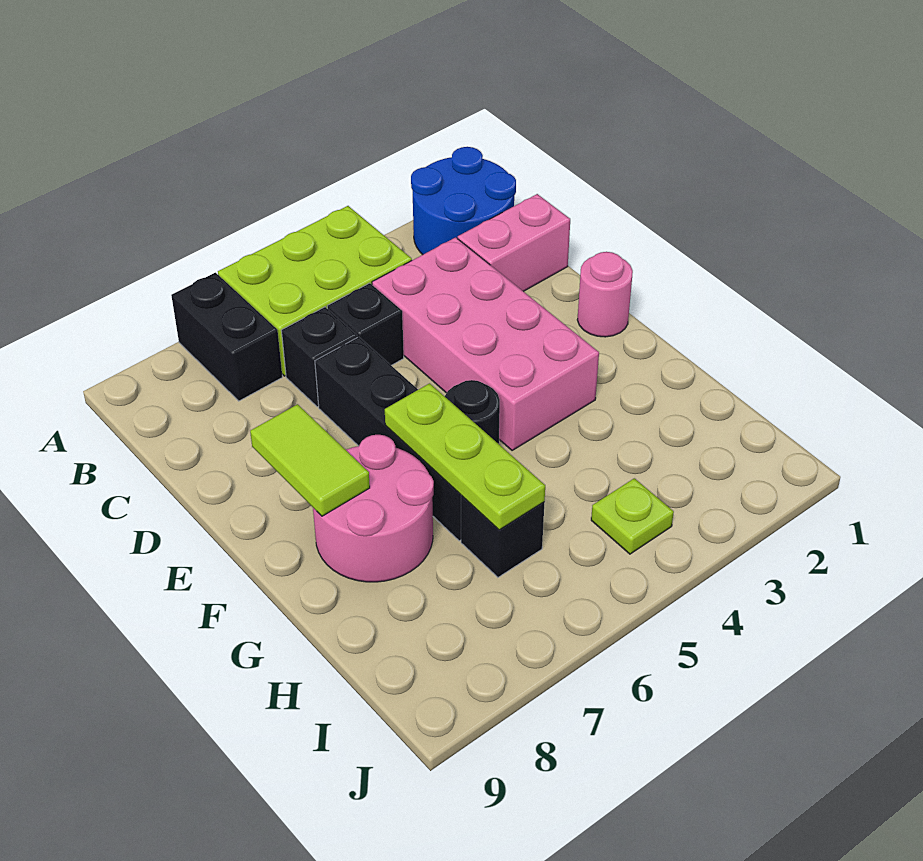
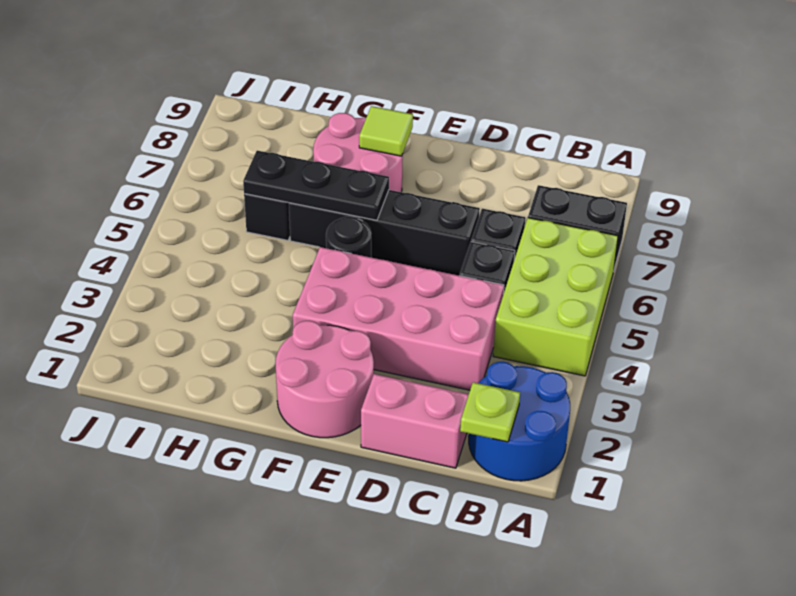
pink brick C1:C2 level 1 -> pink brick C1:D1 level 1
pink round brick E1 level 1 -> pink round brick E1:F2 level 1
lime tile E8:F8 level 2 -> lime tile F8 level 2
lime plate F6:H6 level 2 -> black plate F6:H6 level 2
lime plate I4 level 1 -> lime plate B1 level 2

